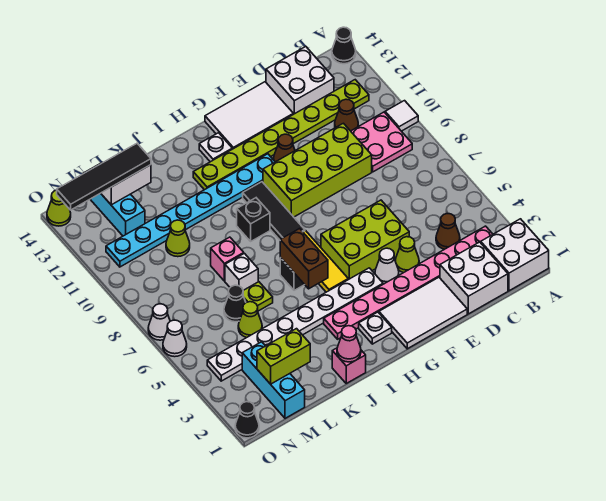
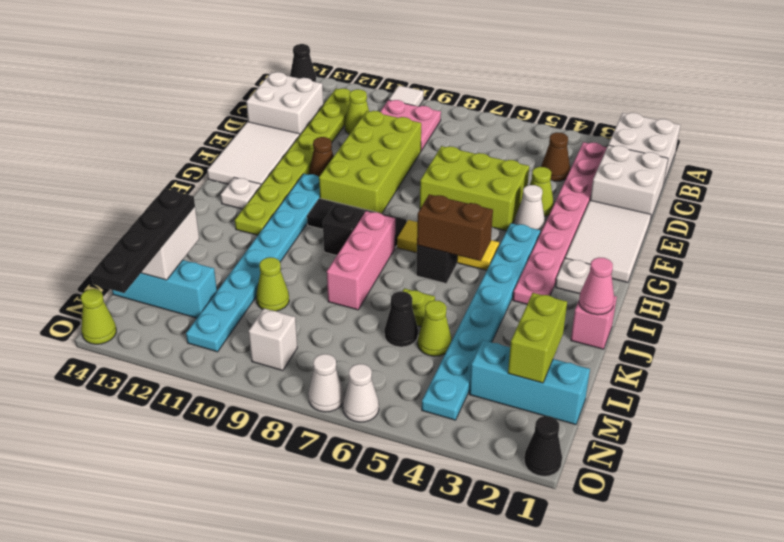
brown cone C11 level 1 -> lime cone C11 level 1
lime brick E5:G6 level 1 -> lime brick E5:F7 level 1
white plate G4:N4 level 1 -> cyan plate G4:N4 level 1
white brick K7 level 1 -> white brick N9 level 1
pink brick K8 level 1 -> pink brick I8:K8 level 1
black tile L13:O13 level 3 -> black plate L13:O13 level 3

